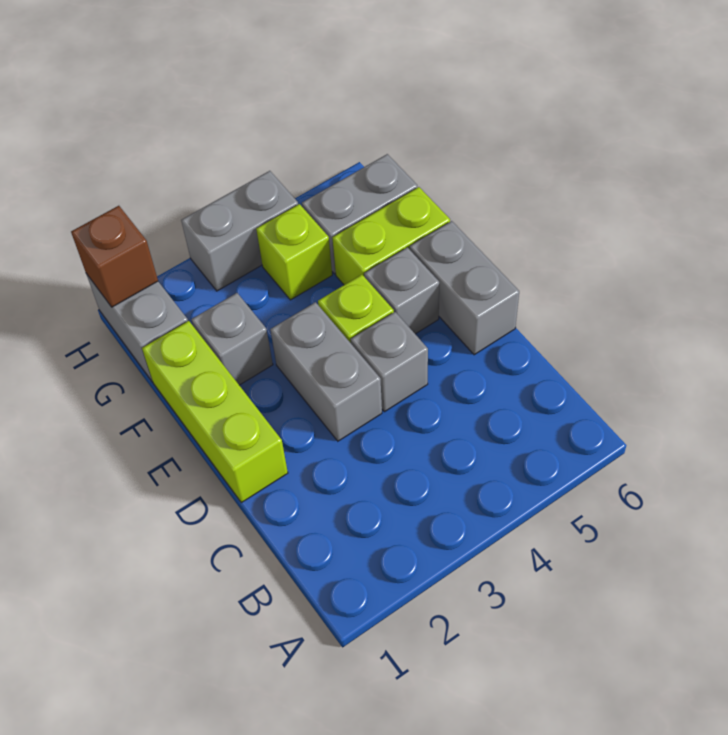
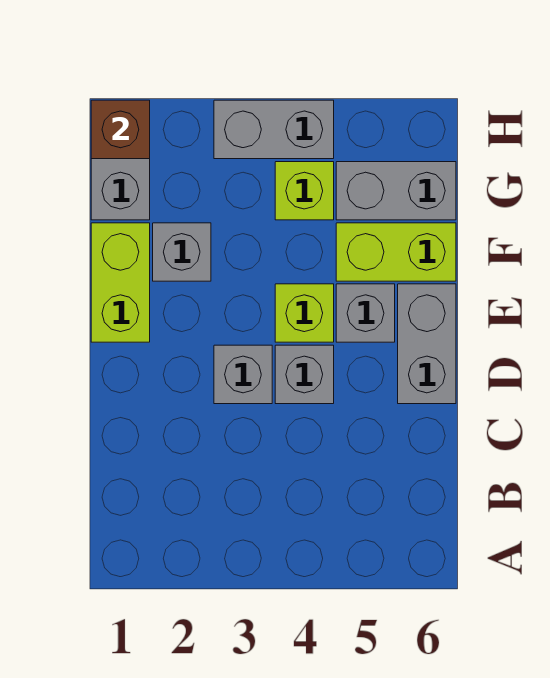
lime brick D1:F1 level 1 -> lime brick E1:F1 level 1
grey brick D3:E3 level 1 -> grey brick D3 level 1

